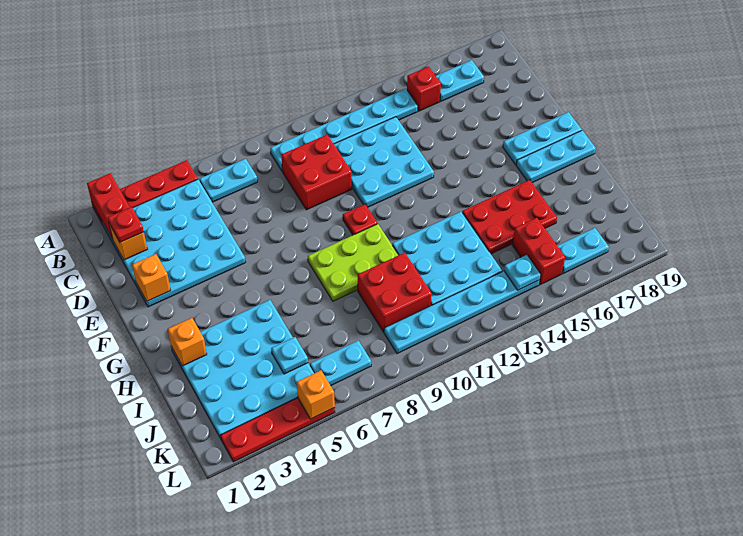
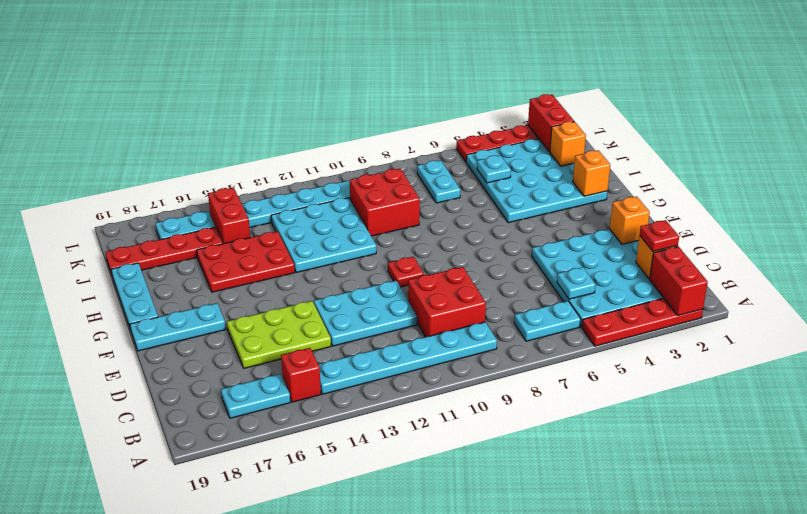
cyan plate C11:E13 level 1 -> cyan plate D11:E13 level 1
lime plate G8:H10 level 1 -> lime plate D14:E16 level 1
cyan plate G17:G19 level 1 -> cyan plate G19:I19 level 1
none -> red plate J16:J19 level 1
none -> red brick K2:L2 level 2
cyan plate K6:K7 level 1 -> cyan plate J7:K7 level 1
cyan plate K14 level 2 -> cyan plate C5 level 2
orange brick L5 level 2 -> orange brick J2 level 2

